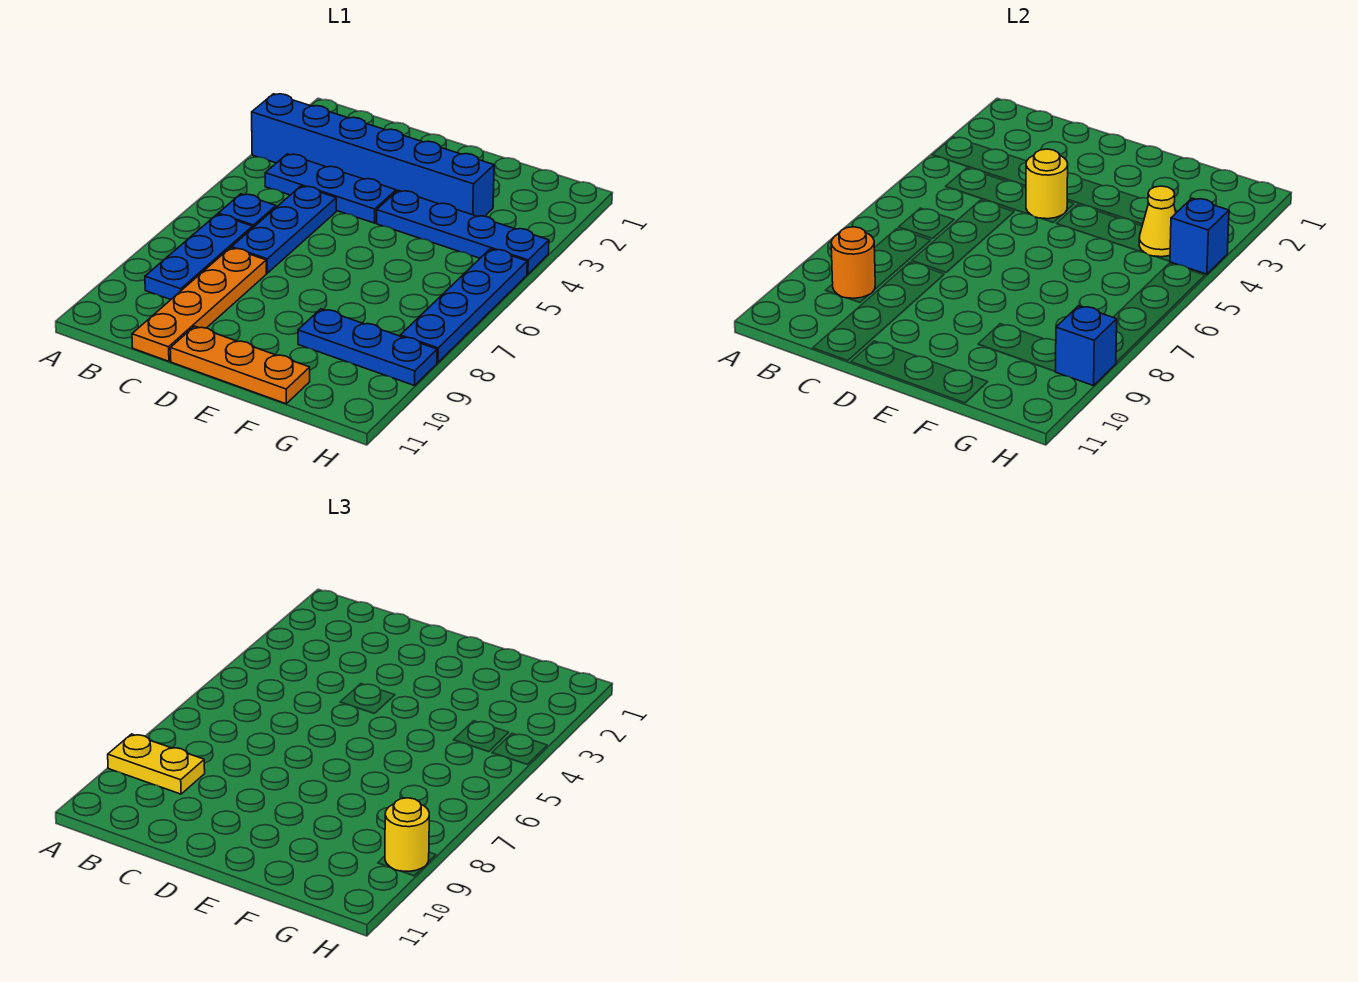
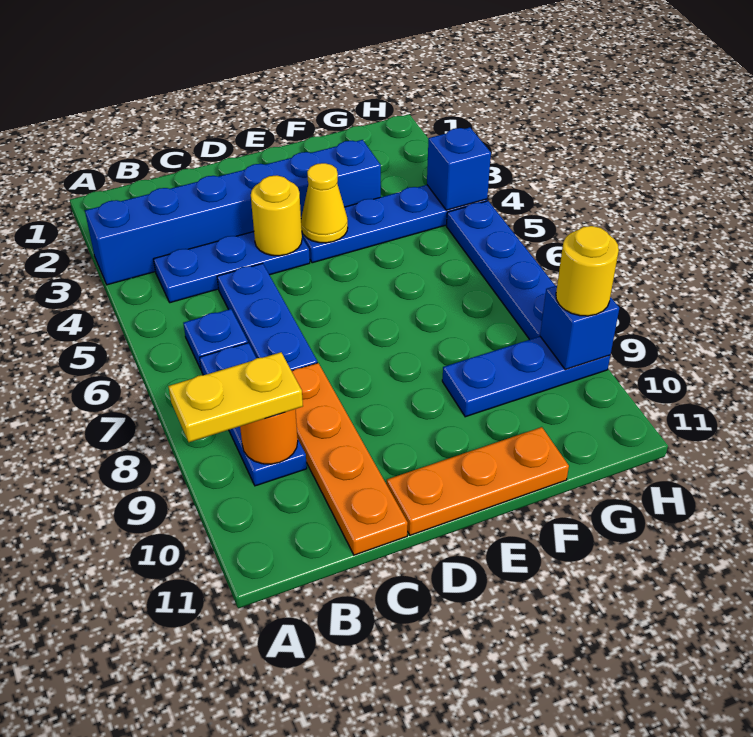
yellow cone G4 level 2 -> yellow cone E4 level 2

